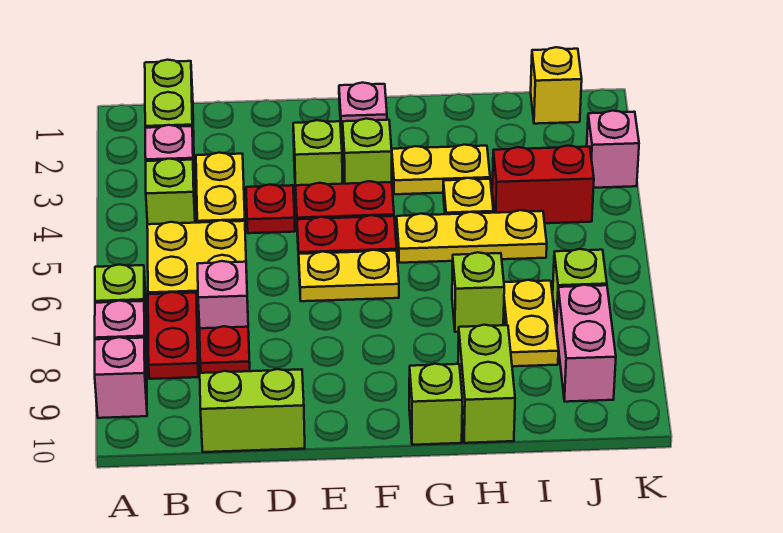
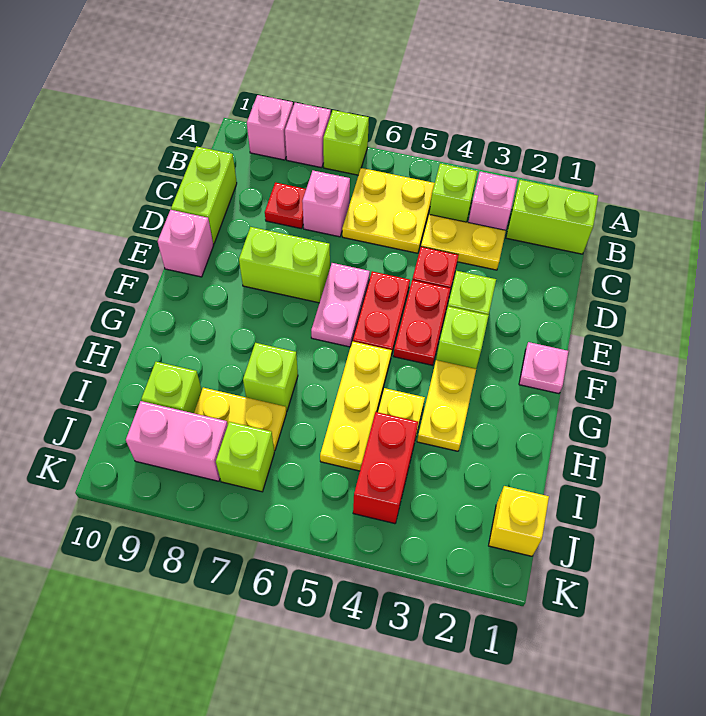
red plate B7:B8 level 1 -> none
yellow plate E6:F6 level 1 -> pink plate E6:F6 level 1
lime brick G10 level 1 -> lime brick I9 level 1
lime brick H9:H10 level 1 -> lime brick E7:E8 level 1
pink brick K3 level 1 -> pink brick E10 level 1

